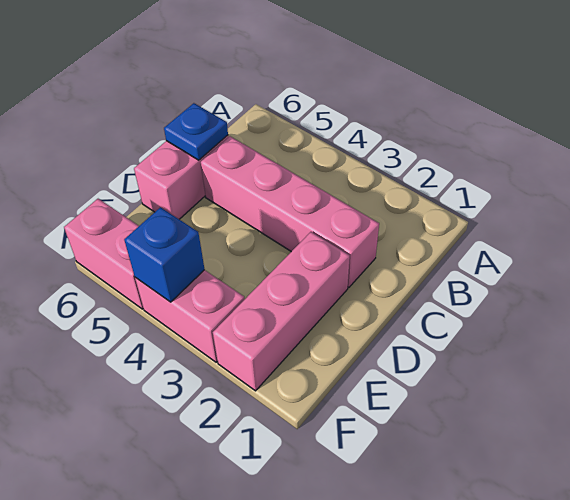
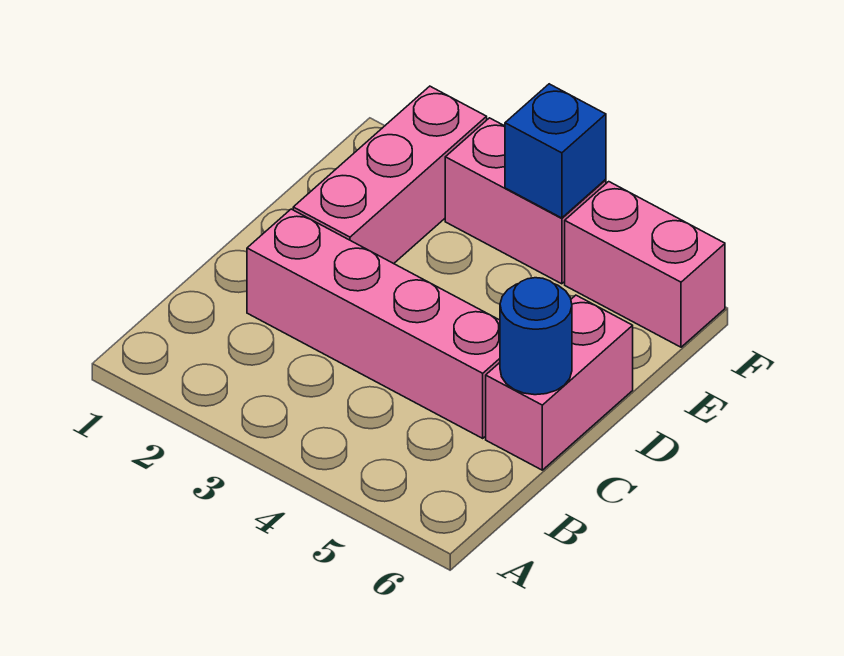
blue plate C6 level 2 -> blue round brick C6 level 2

